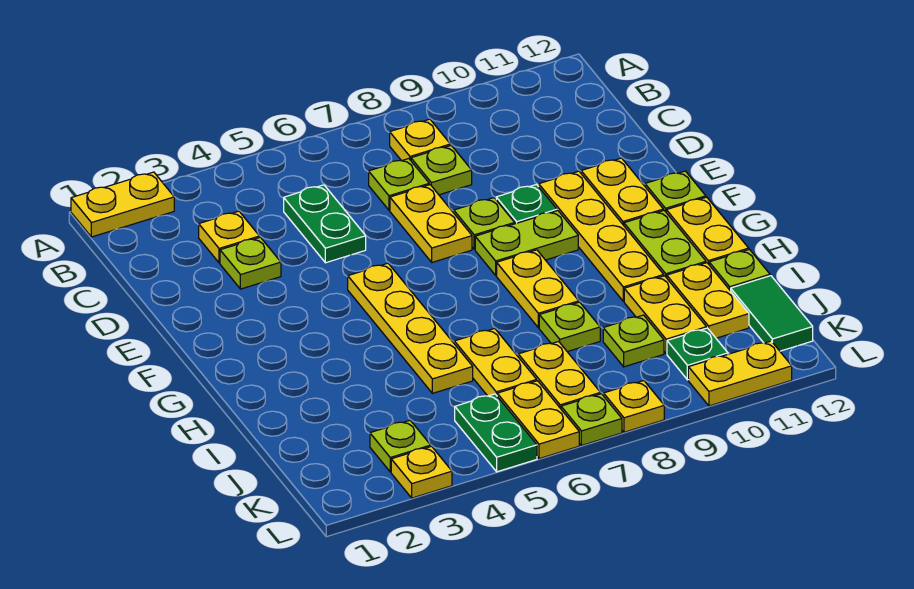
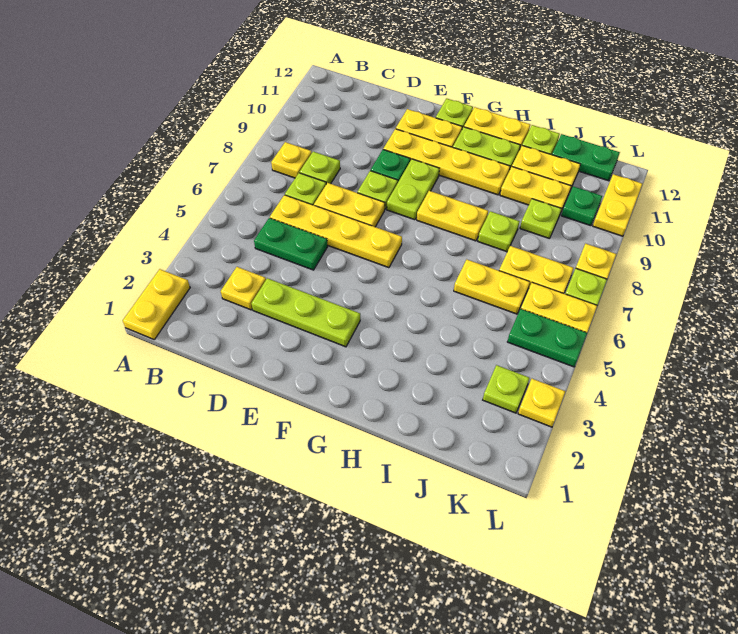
lime plate D3 level 1 -> lime plate D3:F3 level 1
yellow plate F5:I5 level 1 -> yellow plate C6:F6 level 1
green tile J12:K12 level 1 -> green plate J12:K12 level 1

